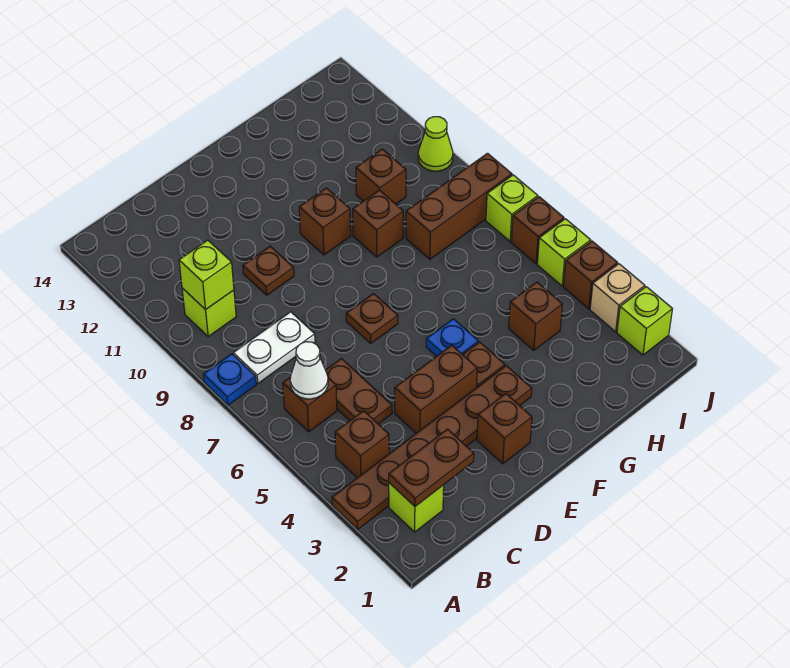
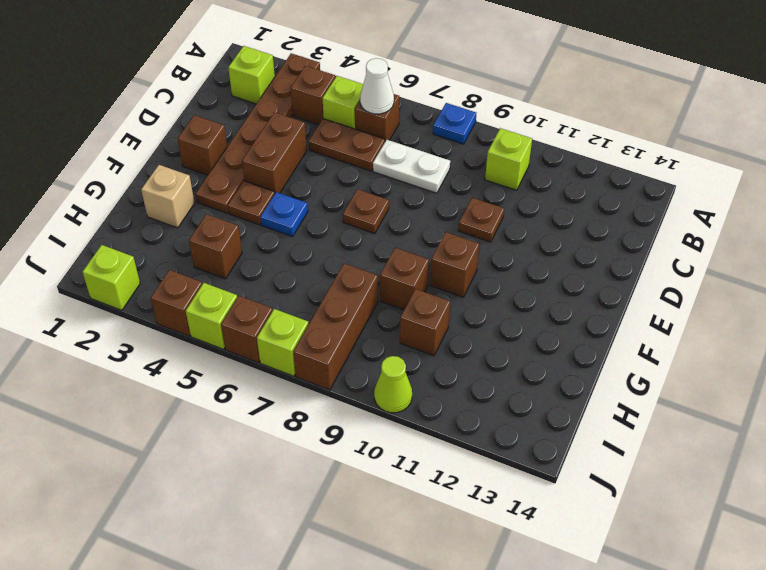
brown plate B2:C2 level 2 -> none
white plate B8:C8 level 1 -> white plate C7:C8 level 1
lime brick B10 level 2 -> lime brick B5 level 1
tan brick J3 level 1 -> tan brick G2 level 1

